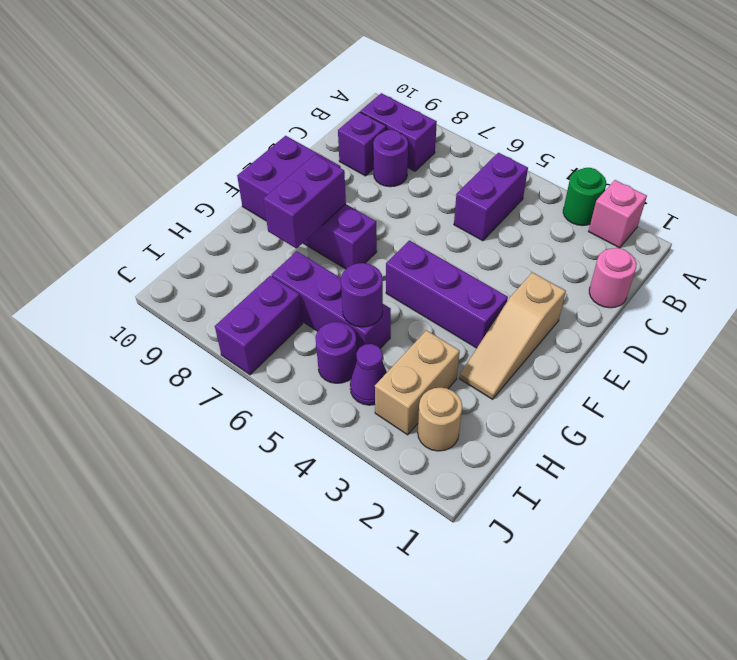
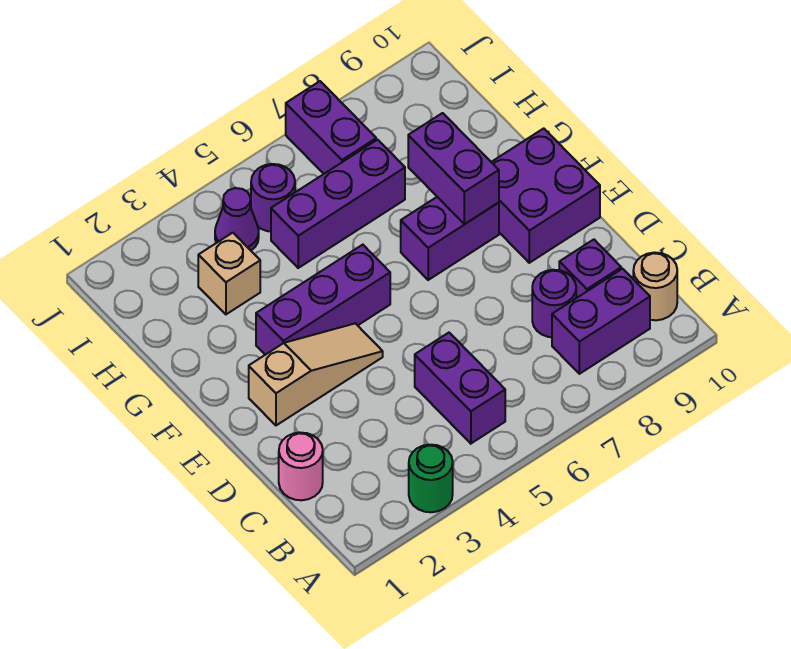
pink brick A2 level 1 -> none
tan slope E2:G2 level 1 top E -> tan slope E2:E4 level 1 top 2
tan brick H3:I3 level 1 -> tan brick H3 level 1
purple round brick H5 level 2 -> none
tan round brick I2 level 1 -> tan round brick B10 level 1

